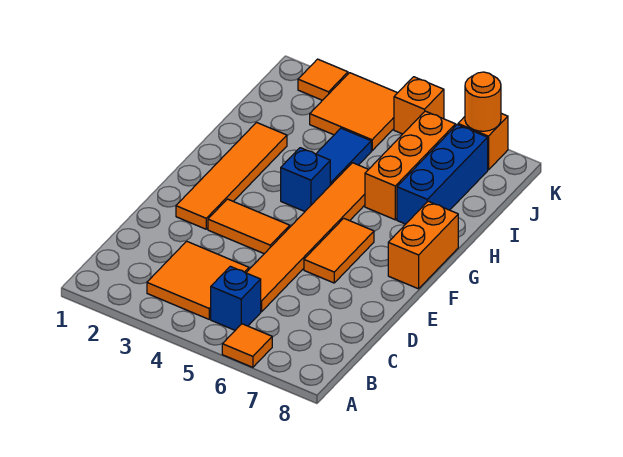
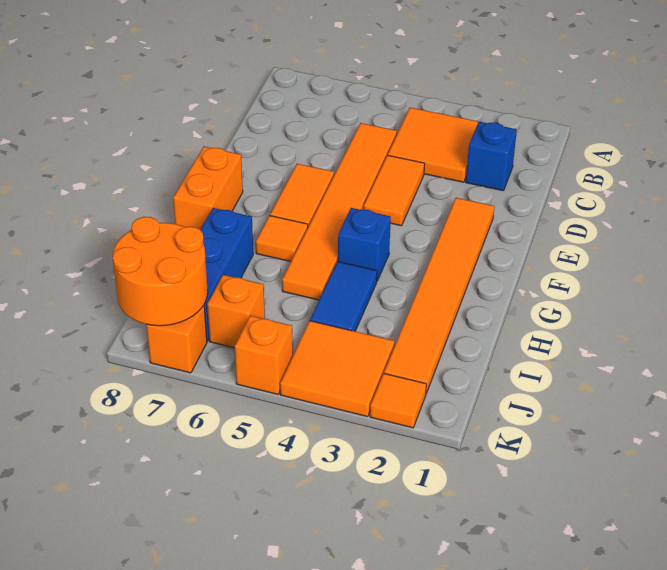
orange tile A6 level 1 -> orange tile G6 level 1
blue brick B5 level 1 -> blue brick C2 level 1
orange tile E2:H2 level 1 -> orange tile E2:J2 level 1
orange tile E3:E4 level 1 -> orange tile D4:E4 level 1
orange brick H6:J6 level 1 -> orange brick J6 level 1
orange round brick K7 level 2 -> orange round brick J7:K8 level 2

